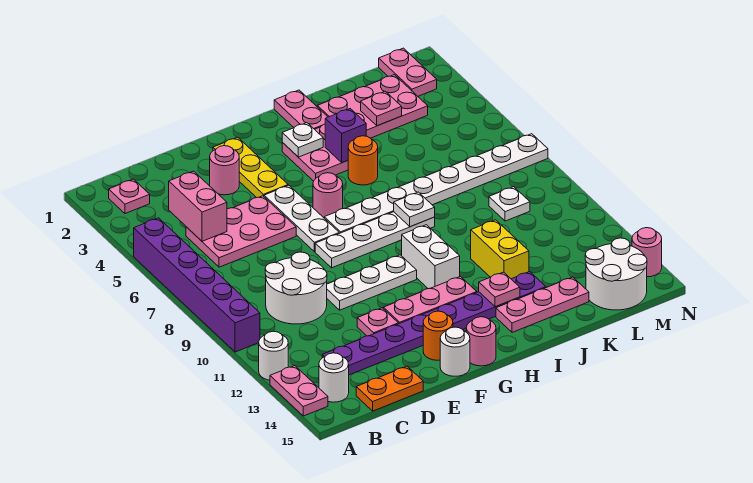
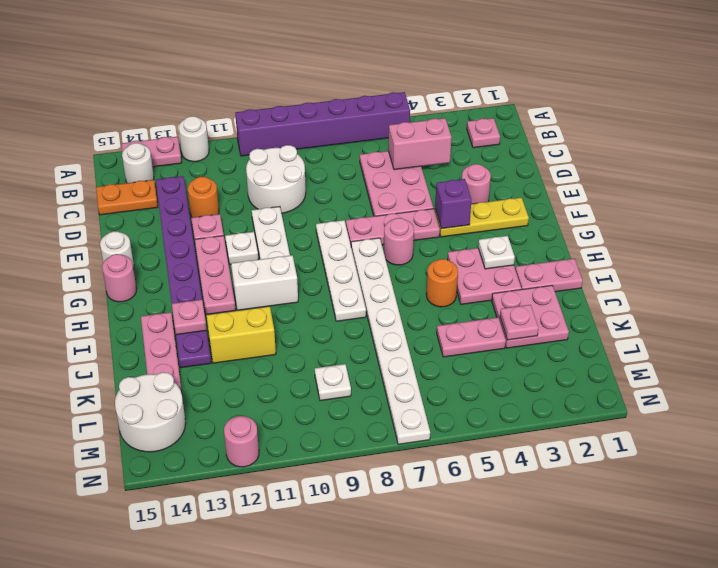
orange plate C15:D15 level 1 -> orange plate C14:C15 level 1
white plate F5:F7 level 1 -> pink plate F5:F7 level 1
orange round brick F14 level 1 -> orange round brick D12 level 1
purple brick I4 level 2 -> purple brick F4 level 2
white plate I8 level 2 -> white plate F11 level 1
pink plate J2:L3 level 1 -> pink plate J2:K3 level 1
pink plate M1:M2 level 1 -> pink plate K4:K5 level 1
pink round brick N14 level 1 -> pink round brick N12 level 1

